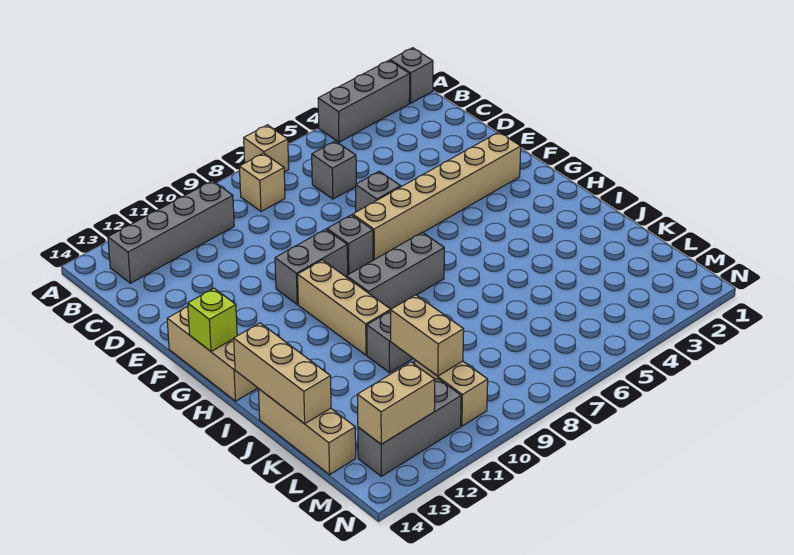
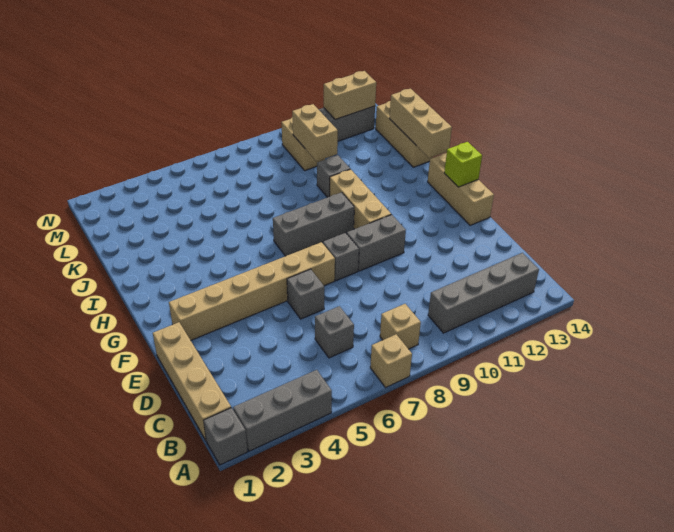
none -> tan brick B1:E1 level 1

